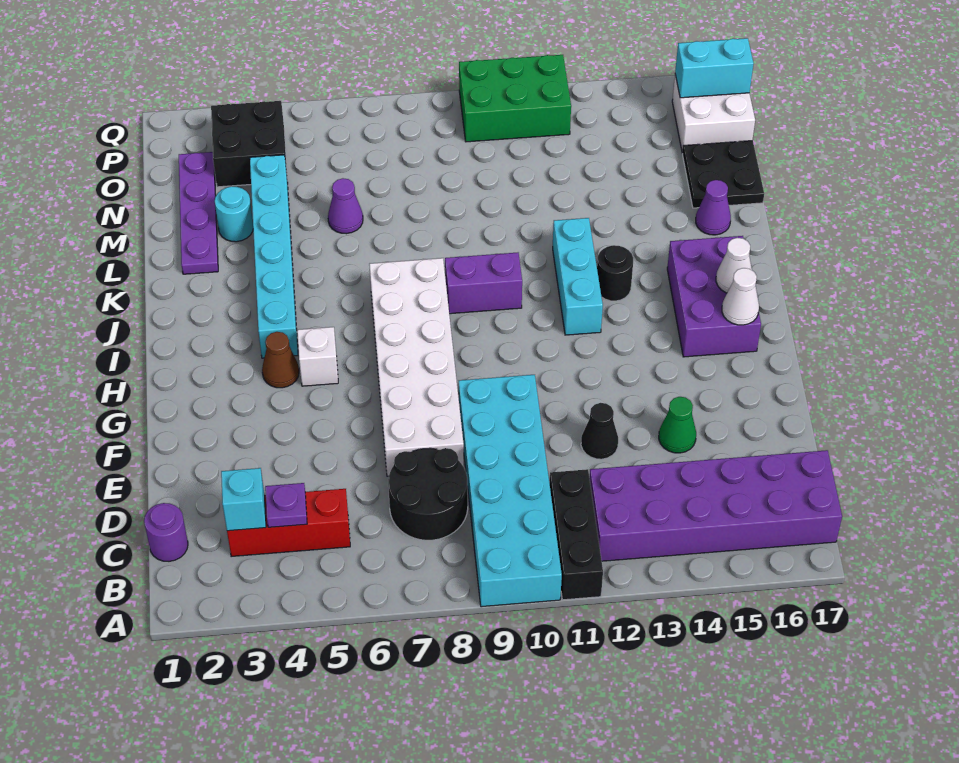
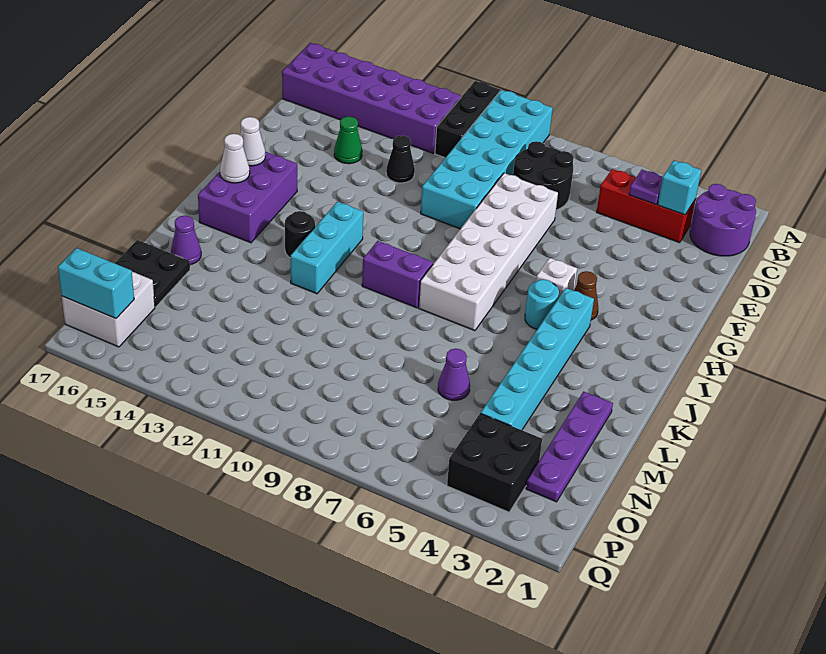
purple round brick C1 level 1 -> purple round brick B1:C2 level 1
cyan round brick M3 level 1 -> cyan round brick I5 level 1
green brick P10:Q12 level 1 -> none

